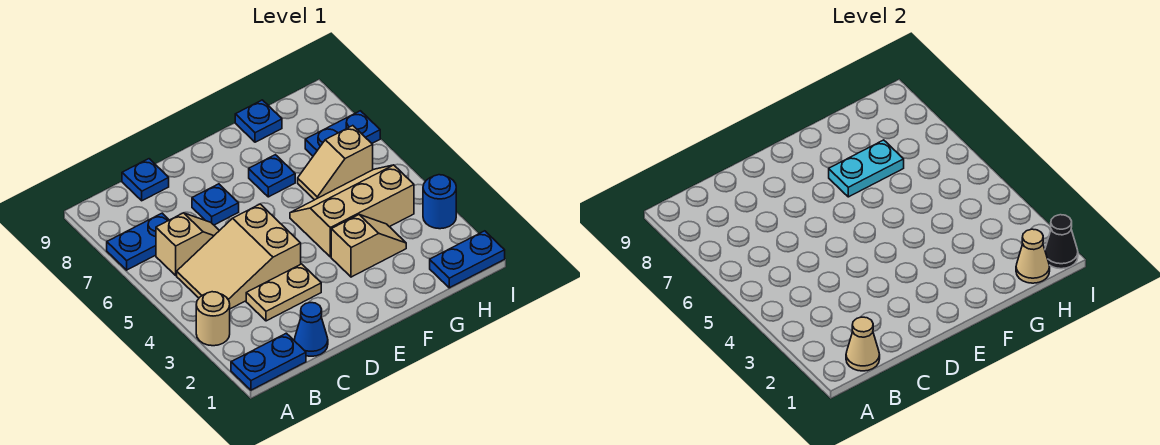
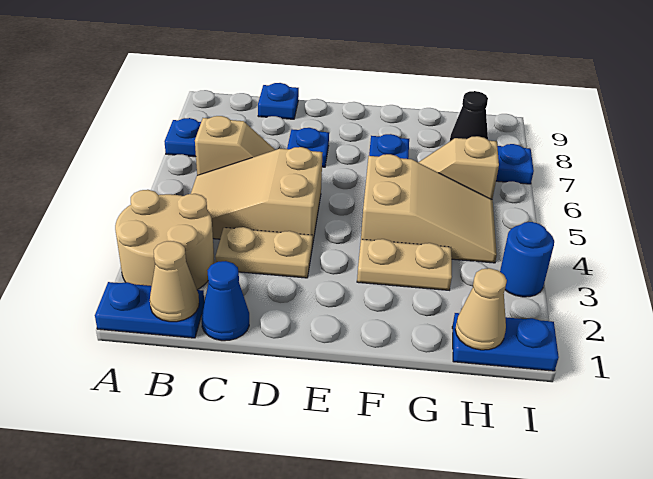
tan round brick A3 level 1 -> tan round brick A2:B3 level 1
tan slope F3:G3 level 1 top F -> tan plate F3:G3 level 1
tan slope F4:H5 level 1 top 4 -> tan slope F4:H5 level 1 top F
cyan plate F7:G7 level 2 -> none
blue plate G9 level 1 -> none
black cone I1 level 2 -> black cone H8 level 1

